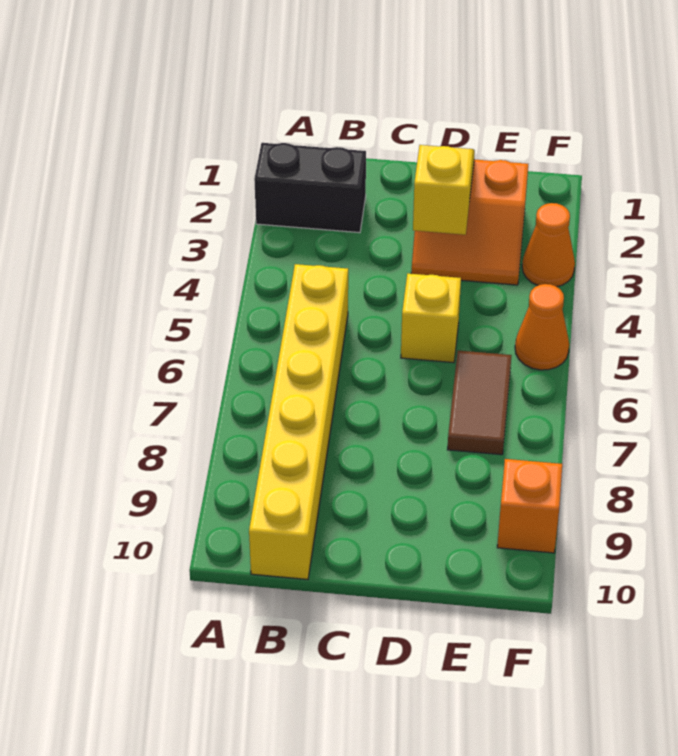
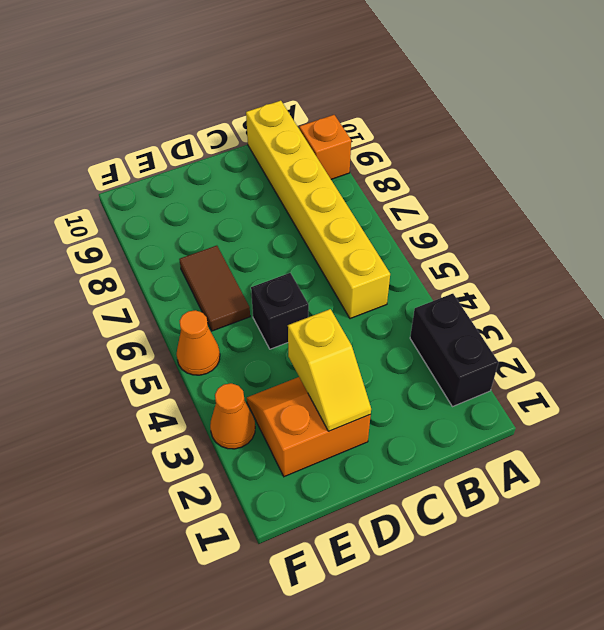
black brick A2:B2 level 1 -> black brick A2:A3 level 1
yellow brick D5 level 1 -> black brick D5 level 1
orange brick F9 level 1 -> orange brick A9 level 1

